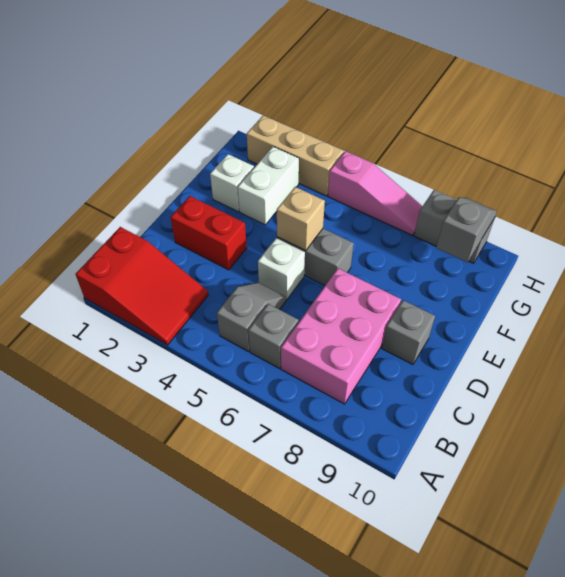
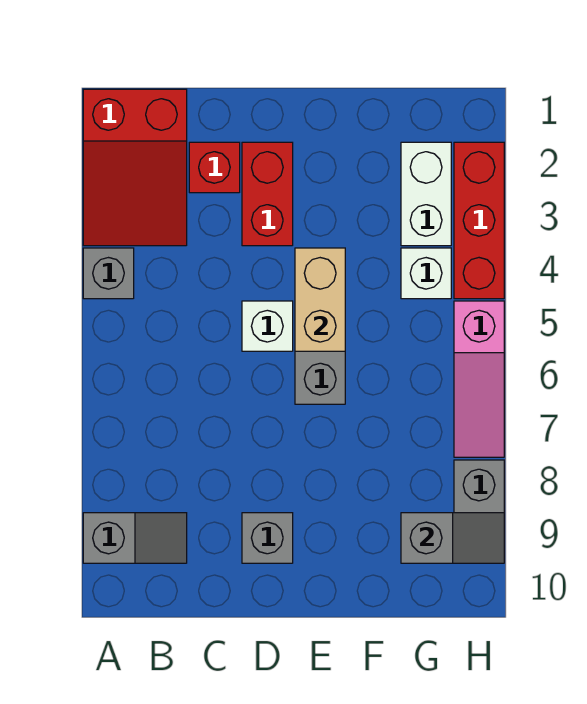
grey slope B5:C5 level 1 top B -> grey slope A9:B9 level 1 top A
grey brick B6 level 1 -> grey brick A4 level 1
pink brick B7:D8 level 1 -> none
none -> red brick C2 level 1
tan brick E5 level 2 -> tan brick E4:E5 level 2
white brick F2 level 1 -> white brick G4 level 1
white brick F3:G3 level 1 -> white brick G2:G3 level 1
tan brick H2:H4 level 1 -> red brick H2:H4 level 1

